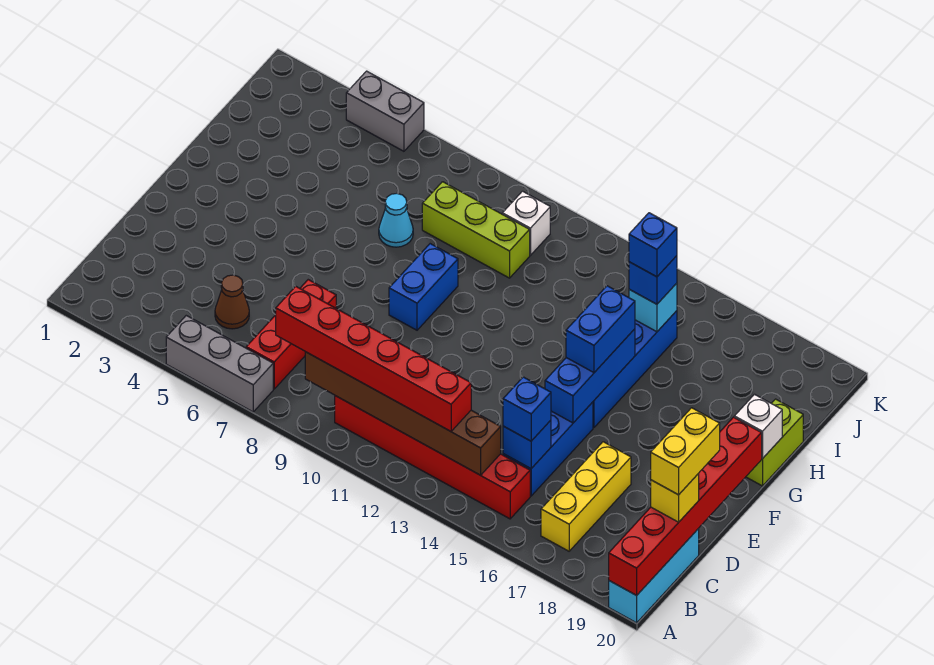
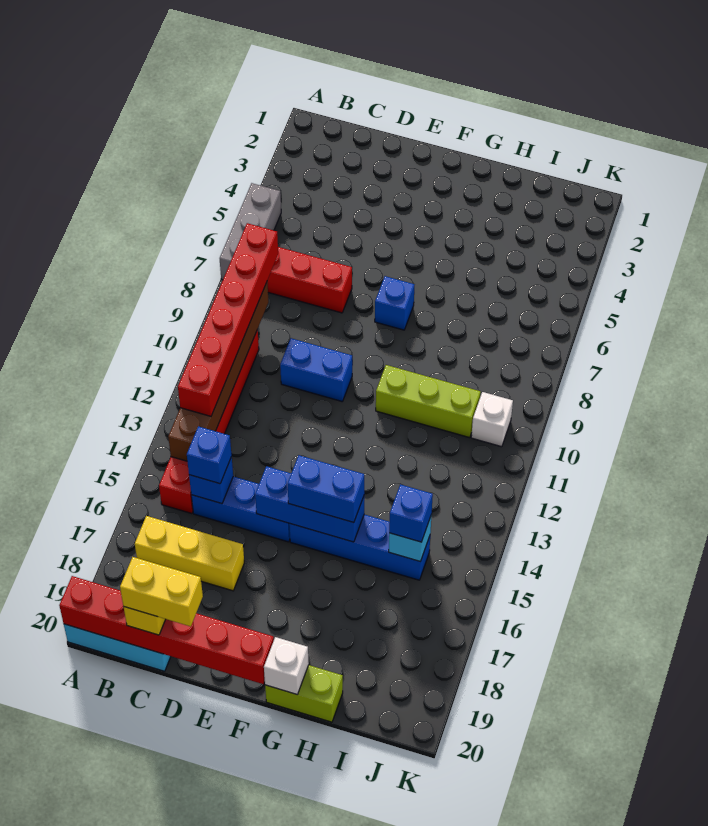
brown cone C5 level 1 -> none
blue brick F9:G9 level 1 -> blue brick D10:E10 level 1
cyan cone H7 level 1 -> none
lime brick I8:I10 level 1 -> lime brick G10:I10 level 1
blue brick I15 level 4 -> blue brick F7 level 1
grey brick K4:K5 level 1 -> none

